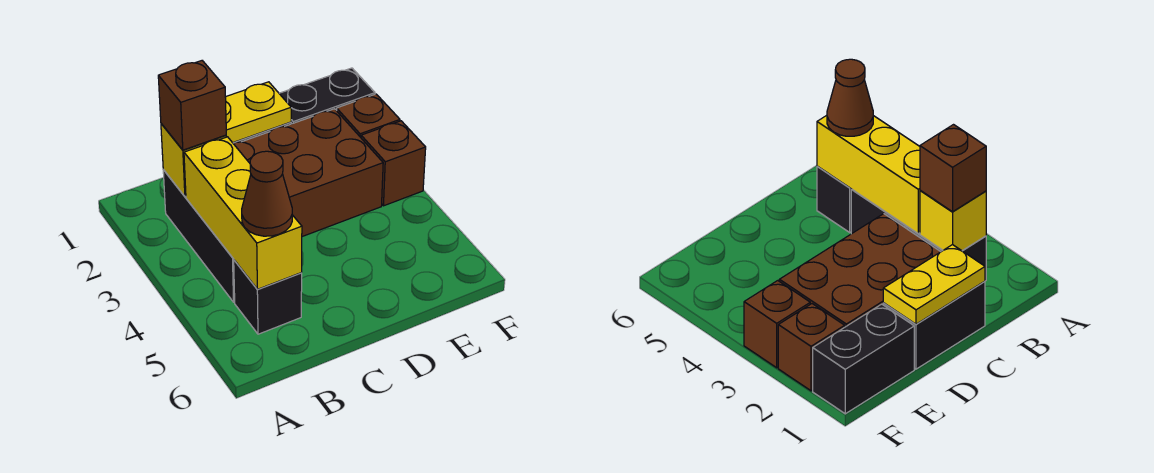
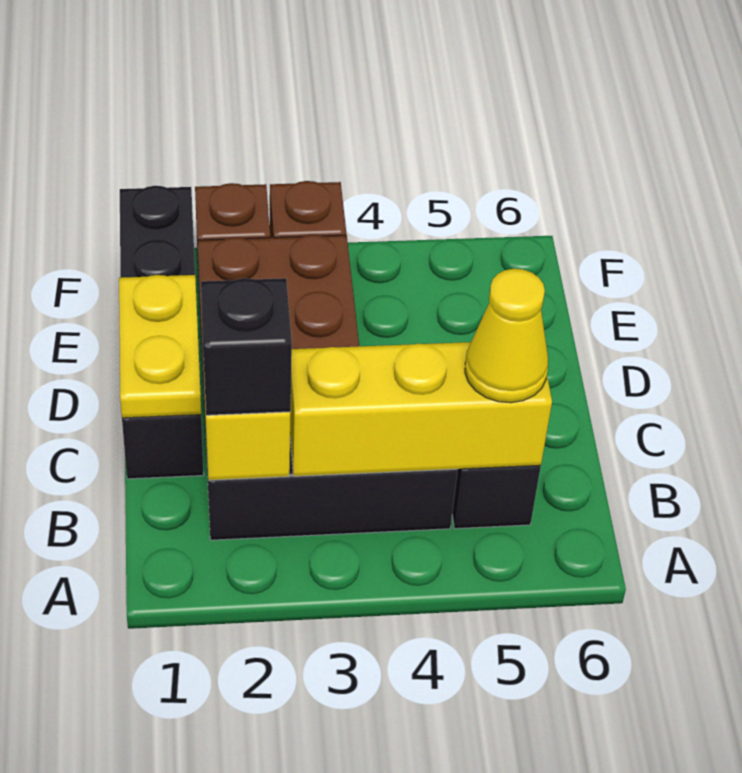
brown brick B2 level 3 -> black brick B2 level 3
brown cone B5 level 3 -> yellow cone B5 level 3

